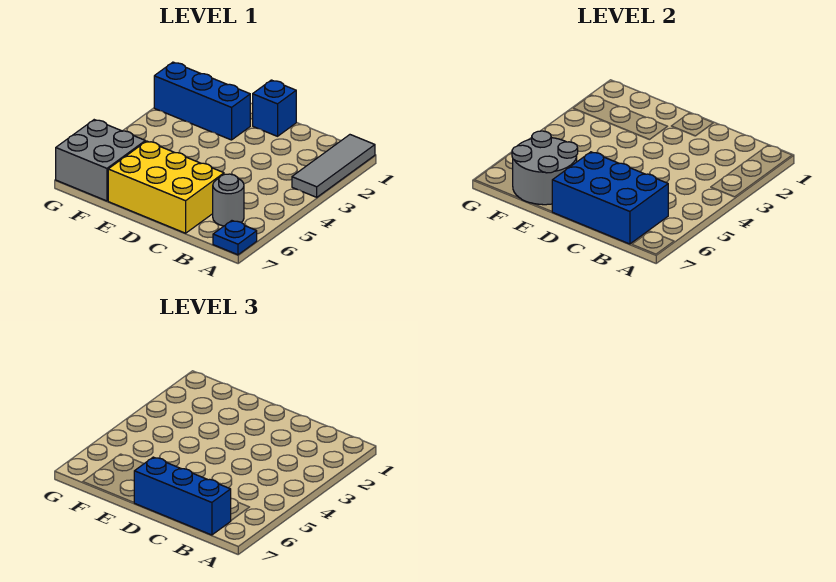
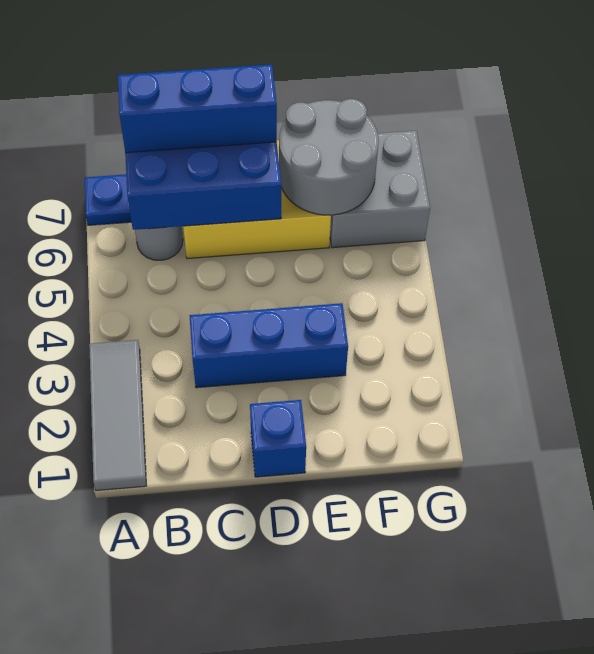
blue brick E2:G2 level 1 -> blue brick C3:E3 level 1

